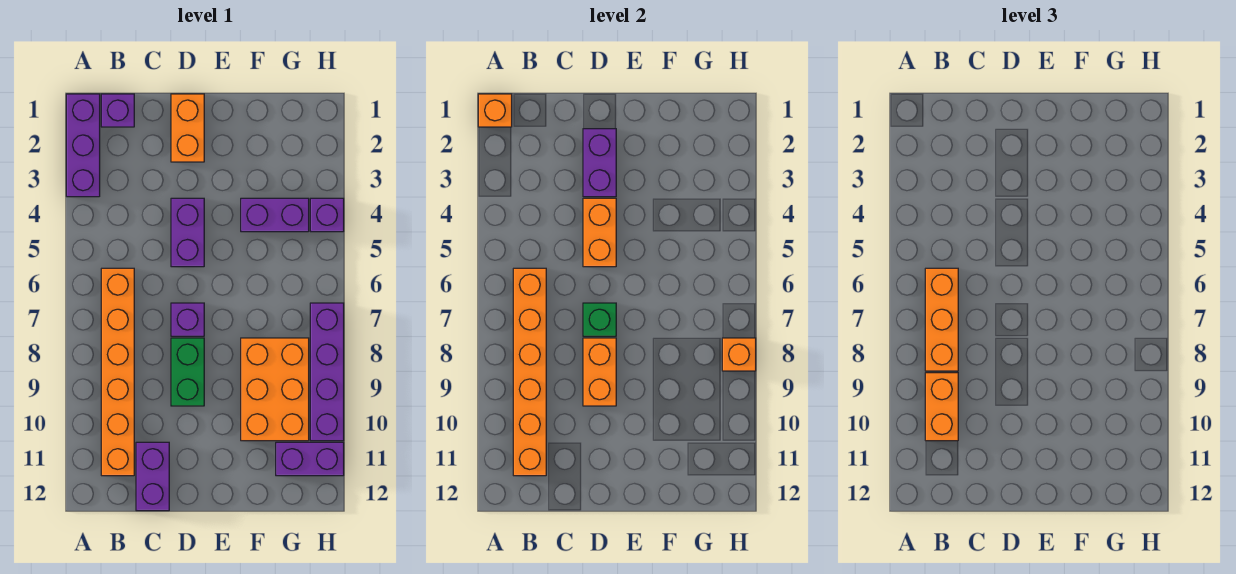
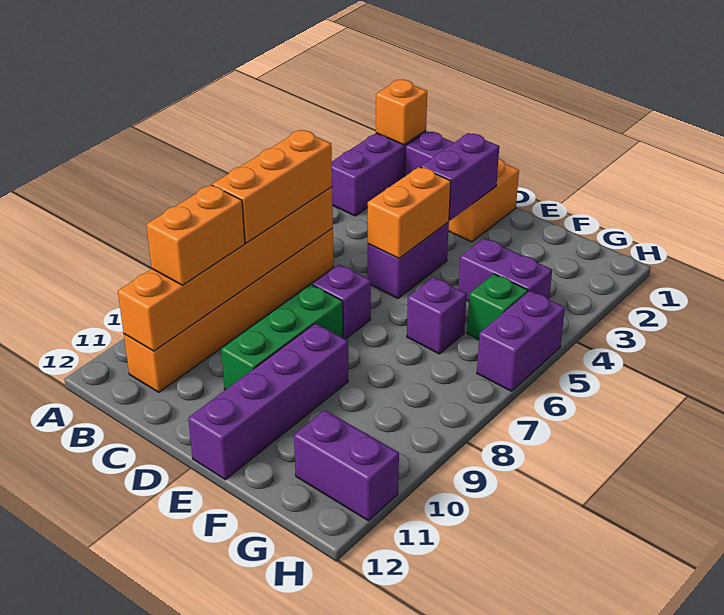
purple brick C11:C12 level 1 -> purple brick H5:H6 level 1
green brick D7 level 2 -> green brick G5 level 1
green brick D8:D9 level 1 -> green brick D8:D10 level 1
orange brick D8:D9 level 2 -> none
orange brick F8:G10 level 1 -> none
purple brick H4 level 1 -> purple brick F6 level 1
purple brick H7:H10 level 1 -> purple brick E9:E12 level 1
orange brick H8 level 2 -> none

